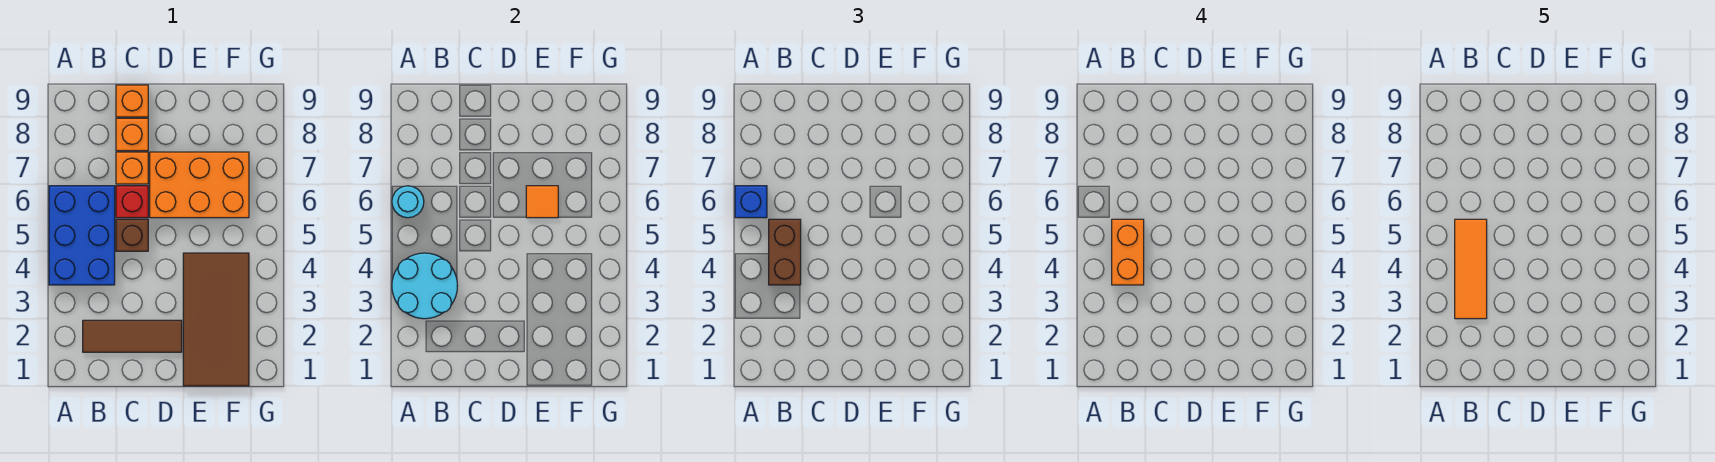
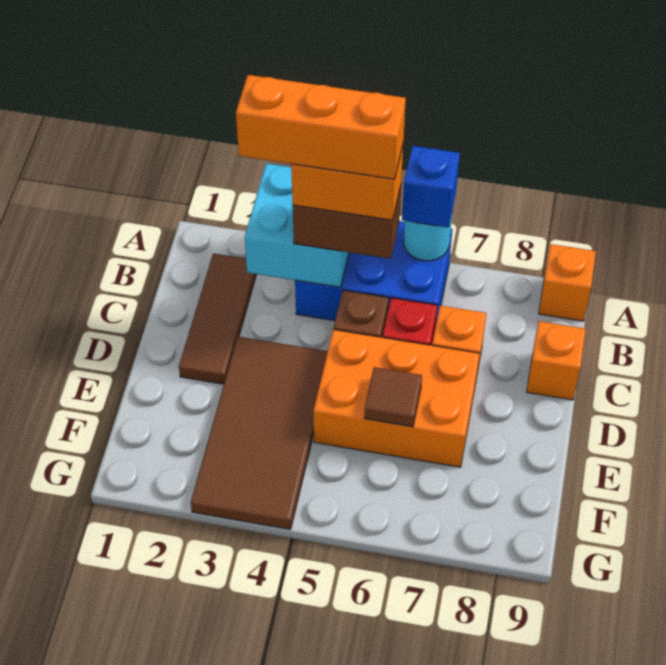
cyan round brick A3:B4 level 2 -> cyan brick A3:B4 level 2
orange tile B3:B5 level 5 -> orange brick B3:B5 level 5
orange brick C8 level 1 -> orange brick A9 level 1
orange brick D6:F7 level 1 -> orange brick D5:E7 level 1
brown tile E1:F4 level 1 -> brown tile D3:G4 level 1
orange tile E6 level 2 -> brown tile E6 level 2

